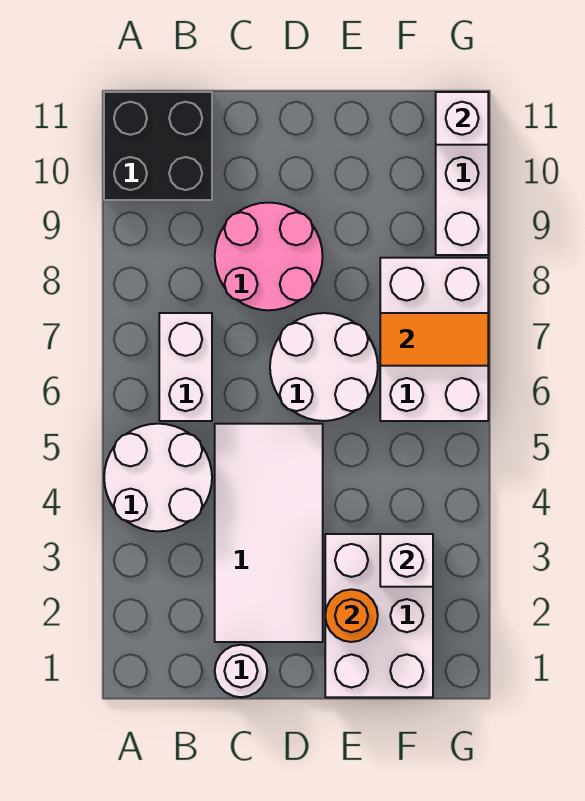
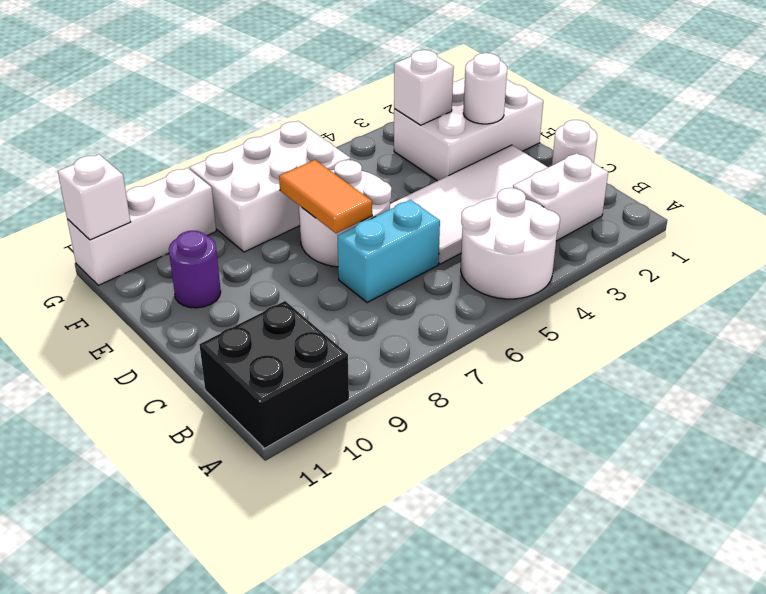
white brick B6:B7 level 1 -> white brick B2:B3 level 1
none -> cyan brick C6:C7 level 1
pink round brick C8:D9 level 1 -> none
orange round brick E2 level 2 -> white round brick E2 level 2
none -> purple round brick E10 level 1
orange tile F7:G7 level 2 -> orange tile D7:E7 level 2

